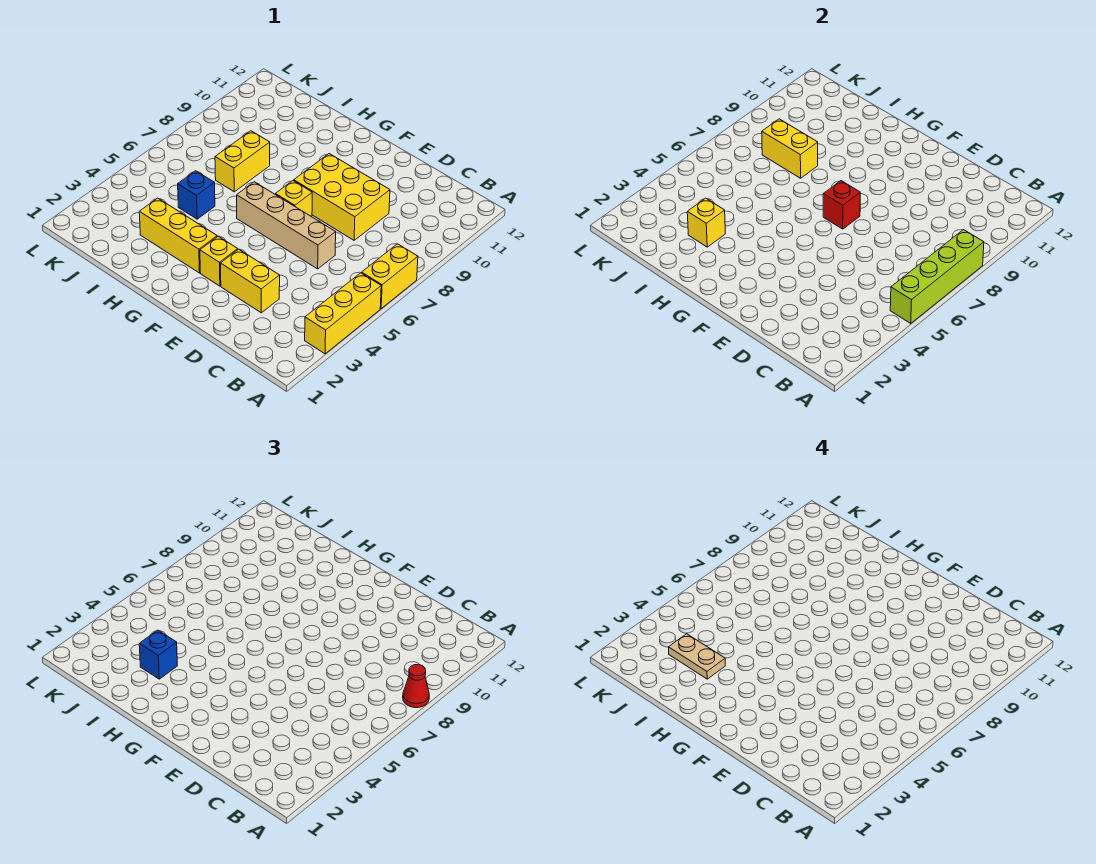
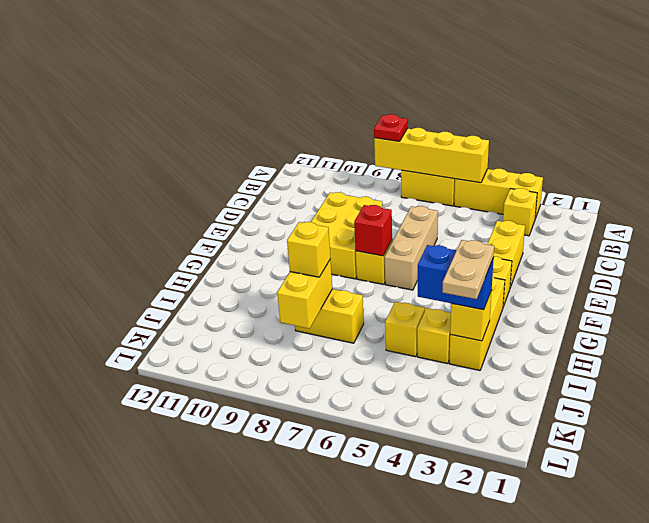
lime brick A5:A8 level 2 -> yellow brick A5:A8 level 2
red cone A8 level 3 -> red plate A8 level 3
none -> yellow brick B3 level 1
tan brick D6:G6 level 1 -> tan brick D6:F6 level 1
blue brick I3 level 3 -> blue brick I3:I4 level 3
none -> yellow brick I4 level 1
blue brick I5 level 1 -> yellow brick I5 level 1
none -> yellow brick I8 level 3

